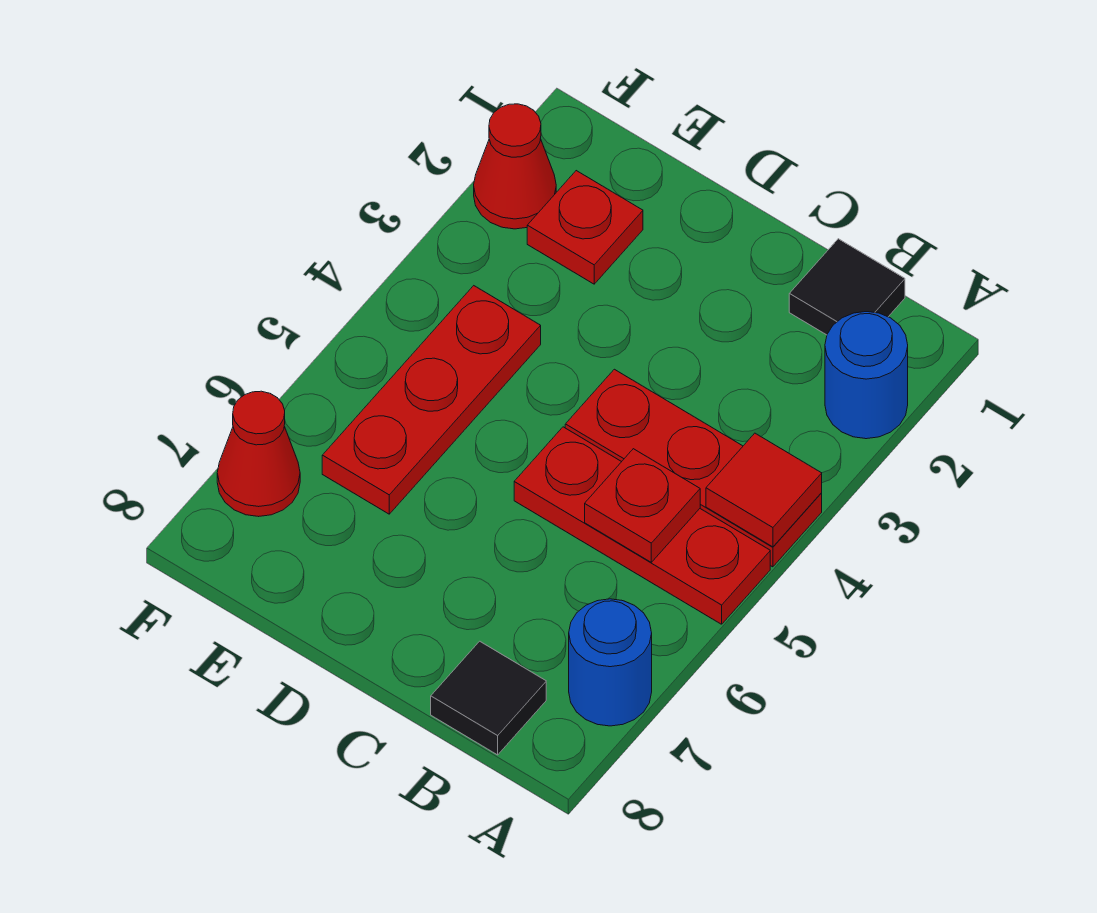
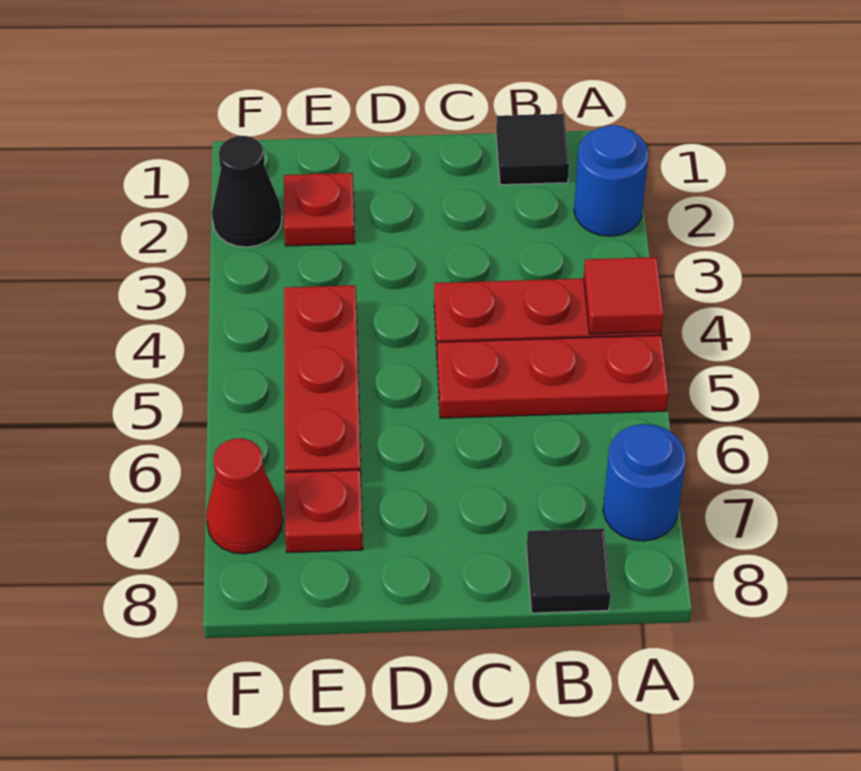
red plate B5 level 2 -> red plate E7 level 1
red cone F2 level 1 -> black cone F2 level 1

